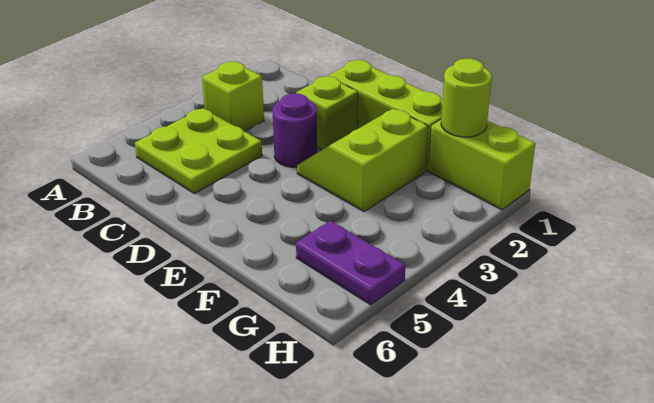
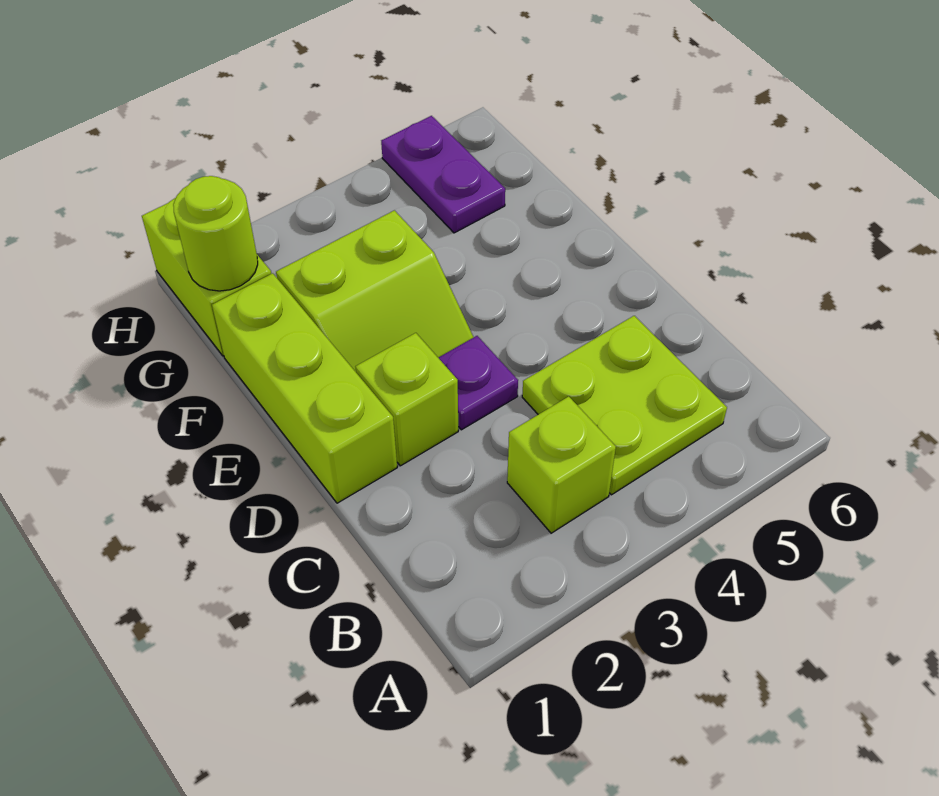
purple round brick D3 level 1 -> purple plate D3 level 1

